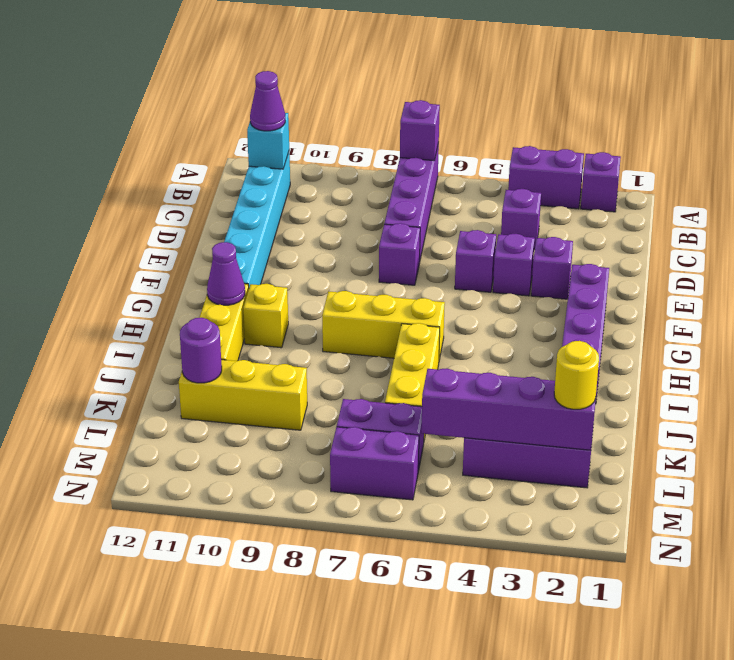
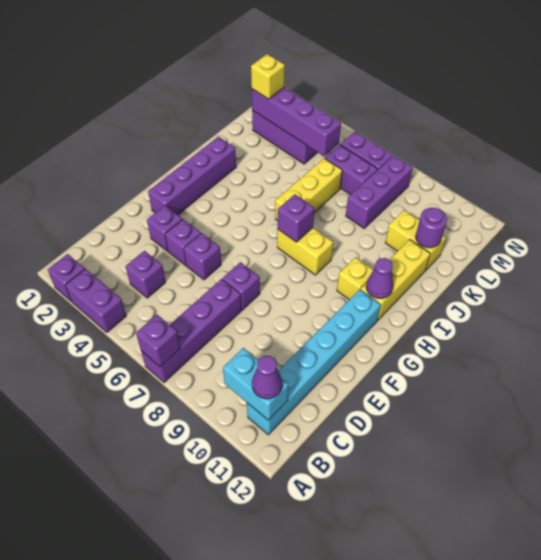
cyan brick B11 level 2 -> cyan brick B10:B11 level 2
yellow brick H6:H8 level 1 -> yellow brick H7:H8 level 1
none -> purple brick H7 level 2
none -> purple brick K8:M8 level 1
yellow brick K9:K11 level 1 -> yellow brick K10:K11 level 1
yellow round brick L2 level 3 -> yellow brick L2 level 3

